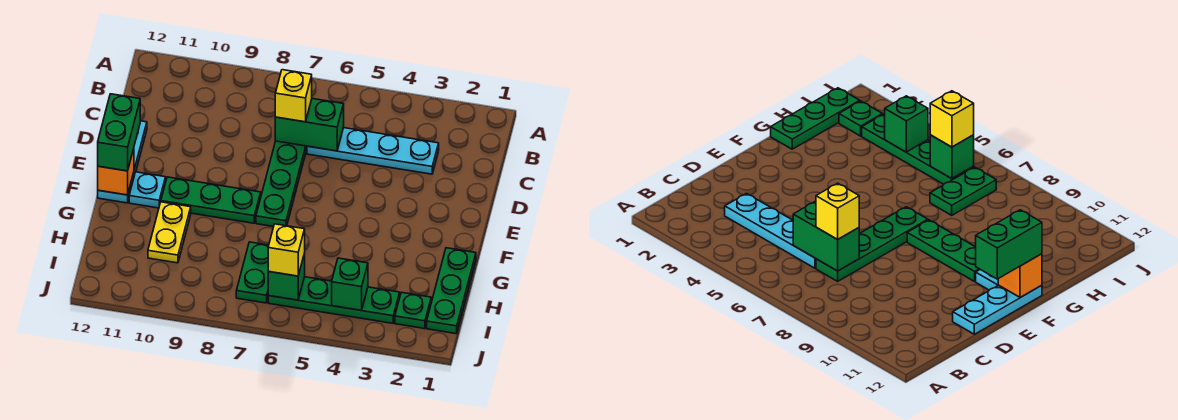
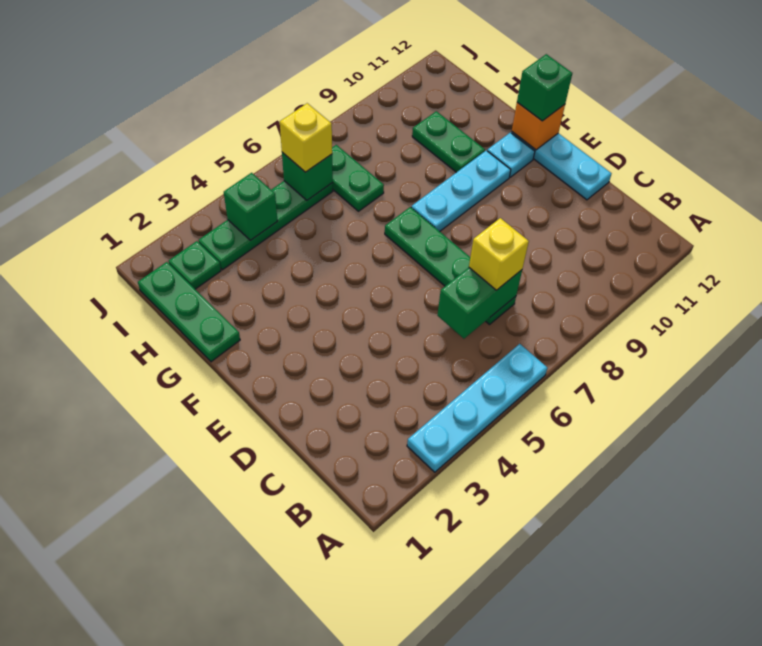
cyan plate C3:C6 level 1 -> cyan plate A3:A6 level 1
green brick E12:F12 level 3 -> green brick F12 level 3
green plate F8:F10 level 1 -> cyan plate F8:F10 level 1
yellow plate G10:H10 level 1 -> green plate G10:H10 level 1

